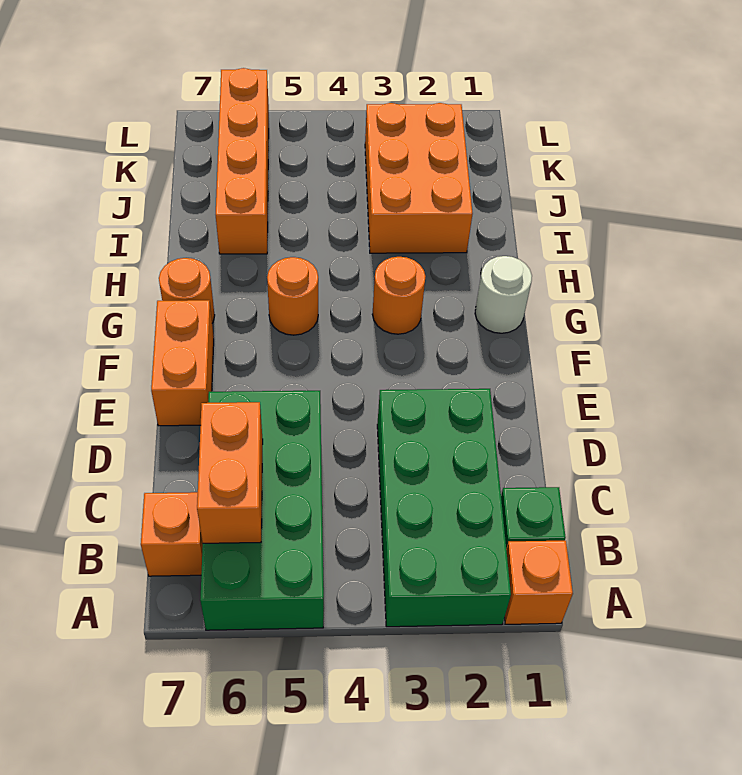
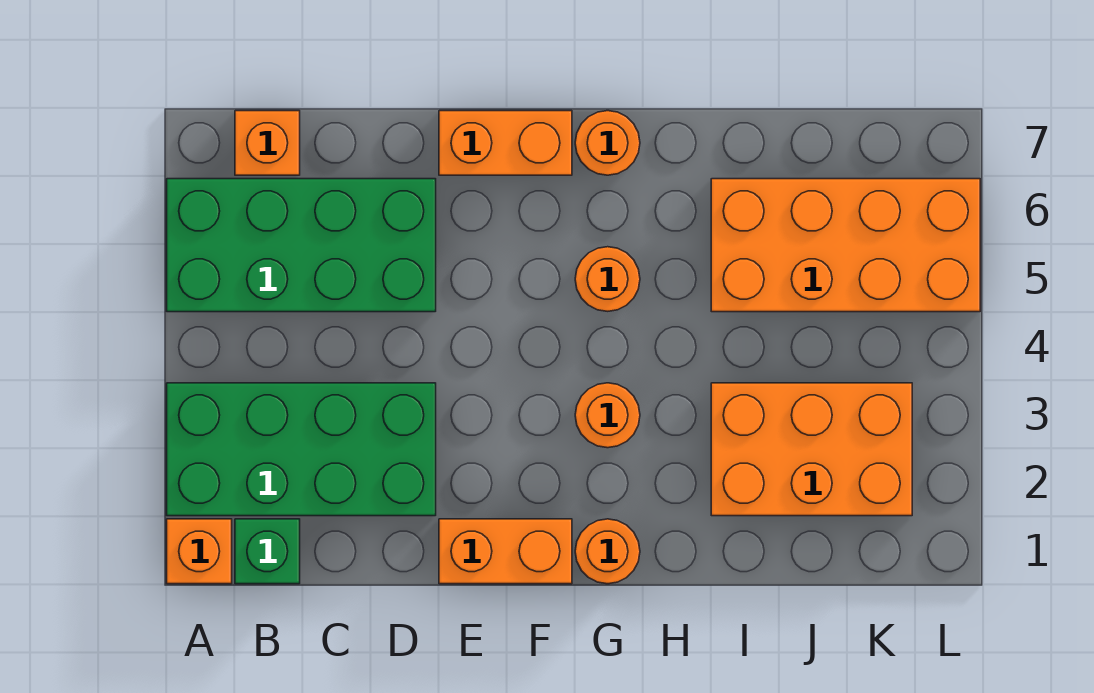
orange brick B6:C6 level 2 -> orange brick E1:F1 level 1
white round brick G1 level 1 -> orange round brick G1 level 1
orange brick I6:L6 level 1 -> orange brick I5:L6 level 1

